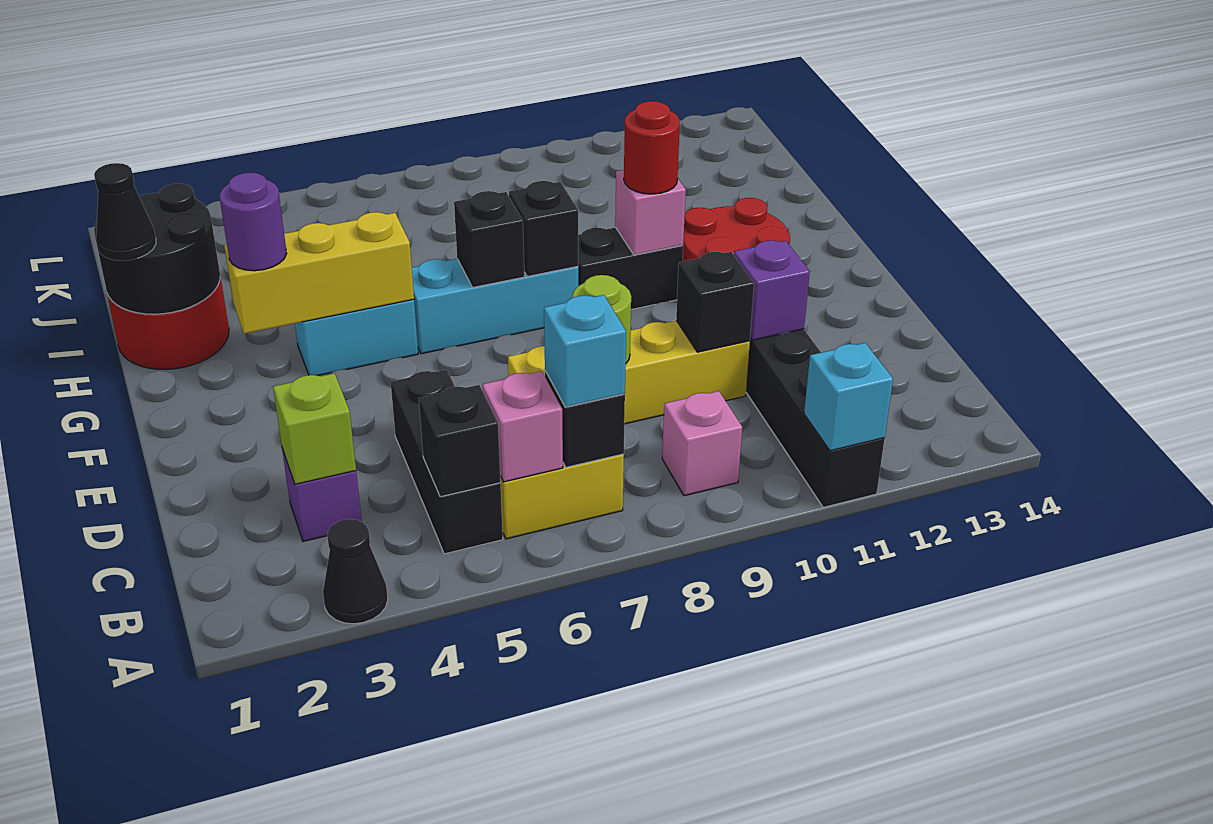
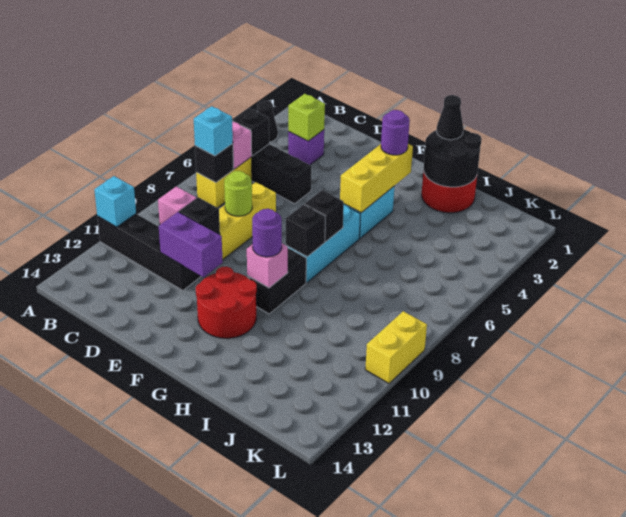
purple brick D11 level 2 -> purple brick D11:E11 level 2
red round brick G10 level 3 -> purple round brick G10 level 3
none -> yellow brick L9:L10 level 1

